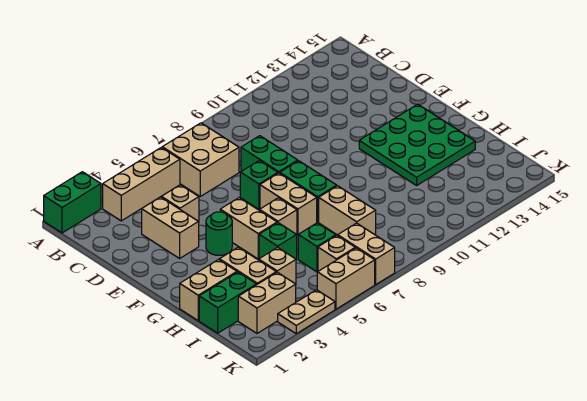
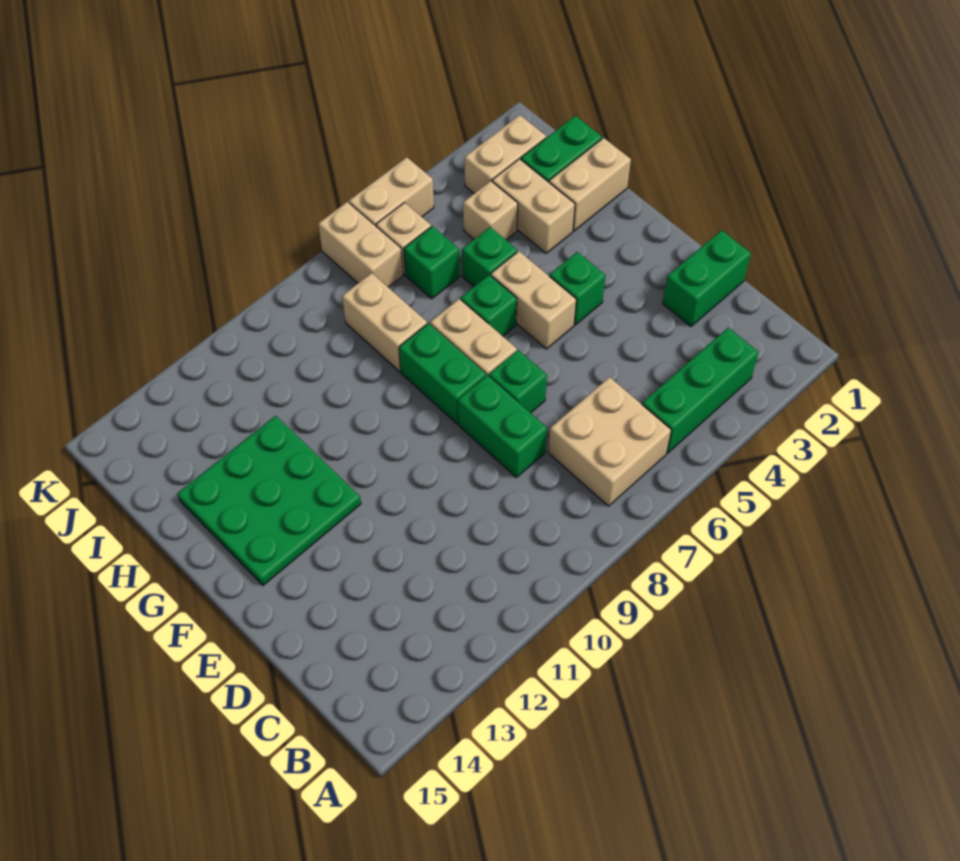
green brick A1:A2 level 1 -> green brick D1:D2 level 1
tan brick B3:B5 level 1 -> green brick B3:B5 level 1
tan brick D3:E3 level 1 -> none
tan brick D4 level 1 -> none
green round brick F4 level 1 -> green brick F4 level 1
tan brick G6 level 1 -> green brick G6 level 1
tan plate K3:K4 level 1 -> none

